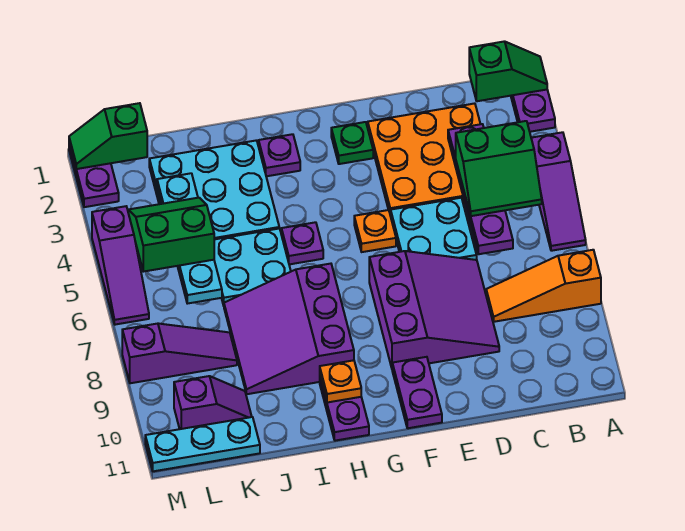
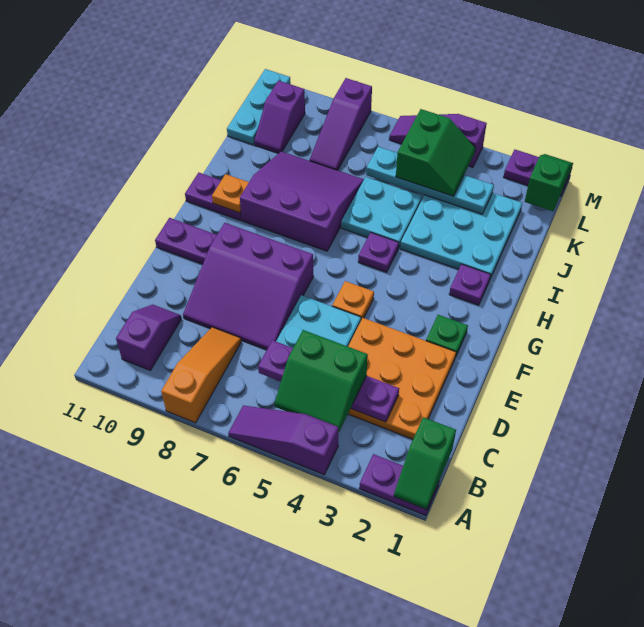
green slope B4:C5 level 3 top 4 -> green slope B4:C5 level 3 top C
none -> purple slope B10:C10 level 1 top B

